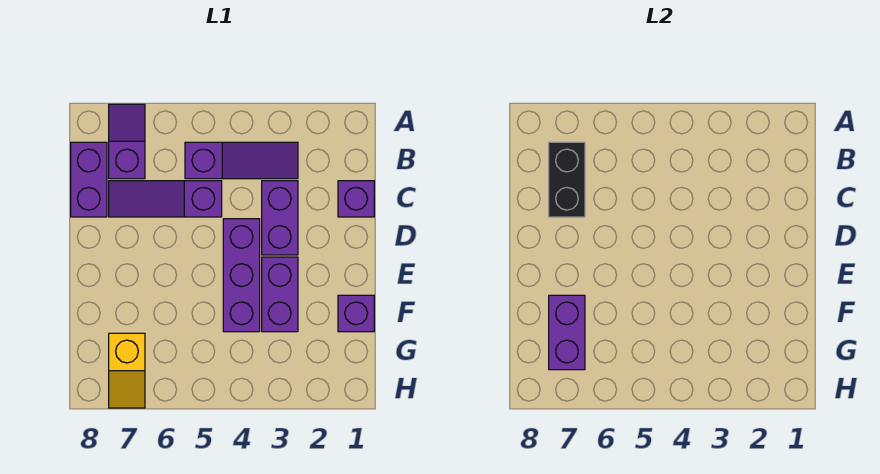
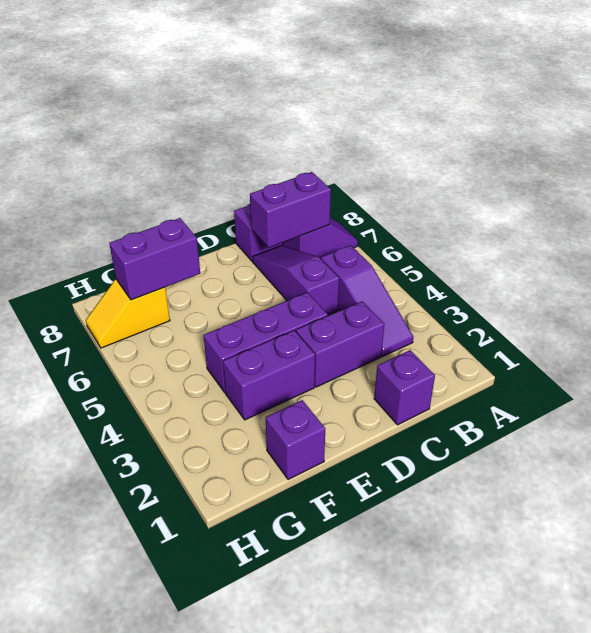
black brick B7:C7 level 2 -> purple brick B7:C7 level 2

